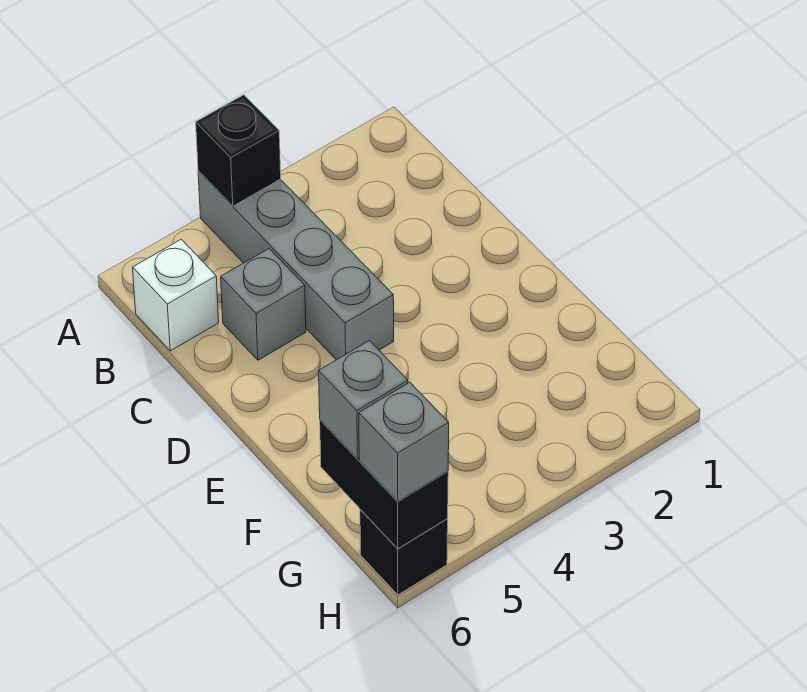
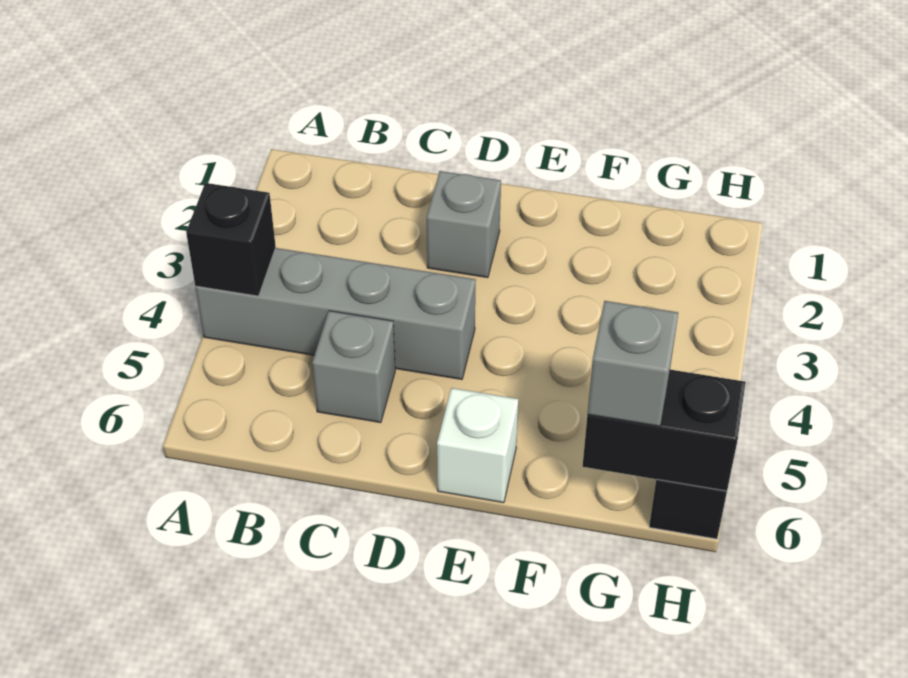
white brick B6 level 1 -> white brick E6 level 1
grey brick H6 level 3 -> grey brick D2 level 1

